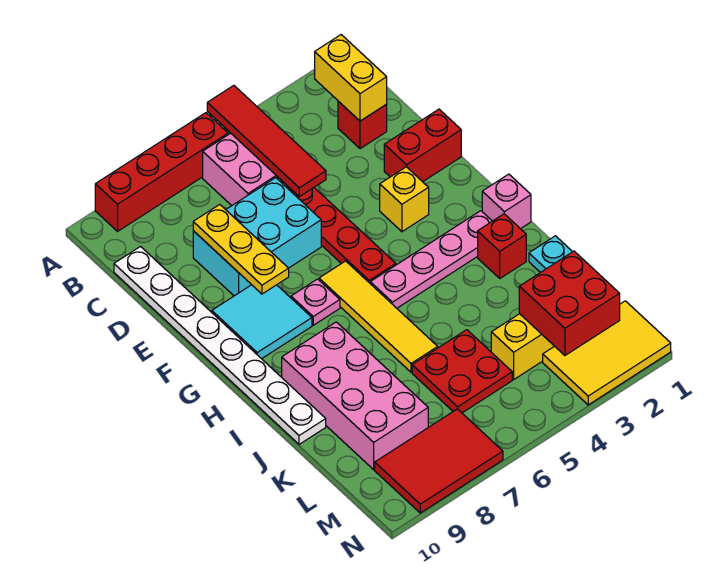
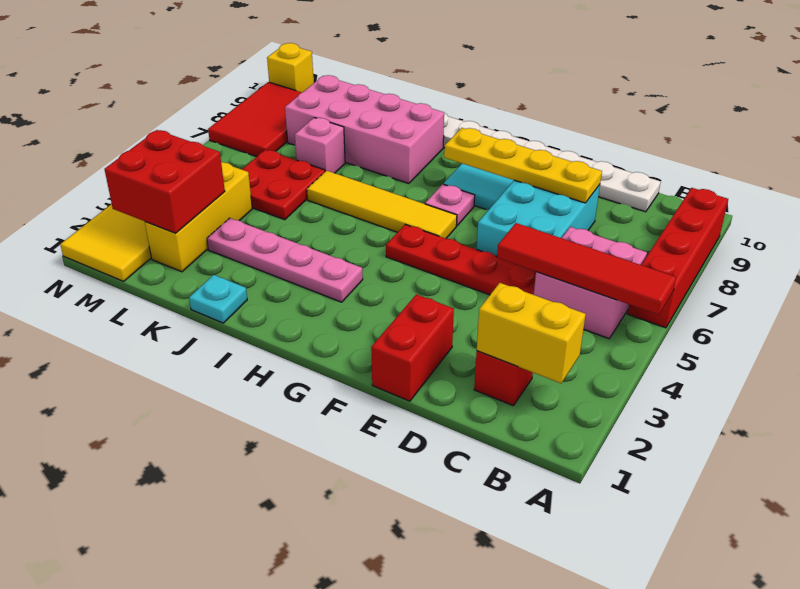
yellow plate D8:F8 level 2 -> yellow plate D8:G8 level 2
yellow brick F3 level 1 -> yellow brick N10 level 1
pink brick H1 level 1 -> pink brick K7 level 1
pink plate H2:H5 level 1 -> pink plate H3:K3 level 1
red brick I2 level 1 -> none

